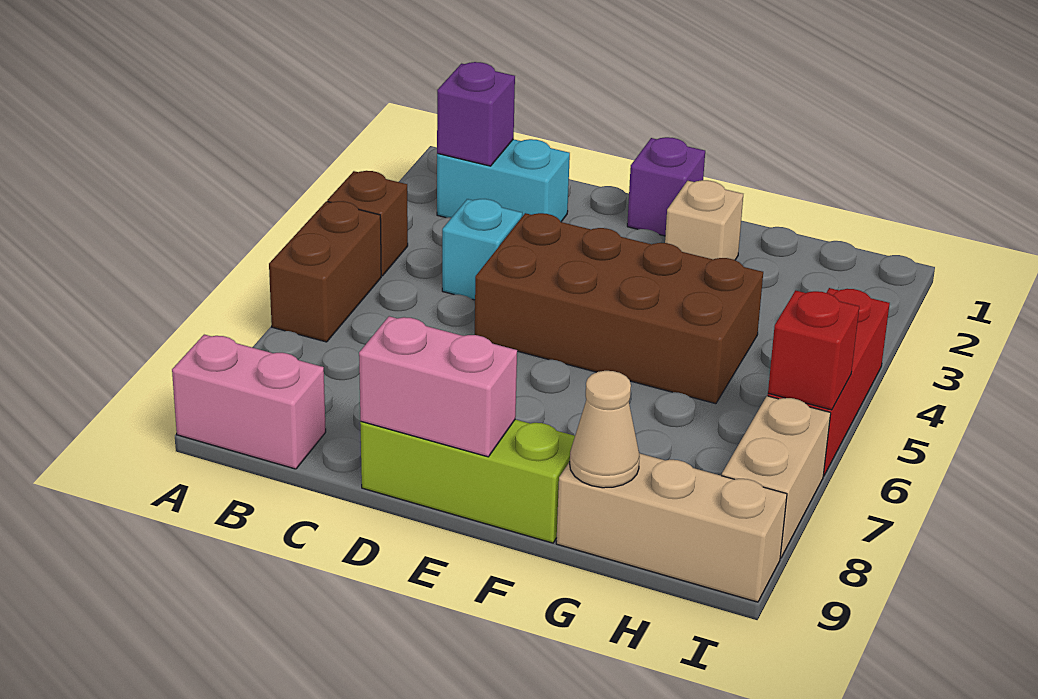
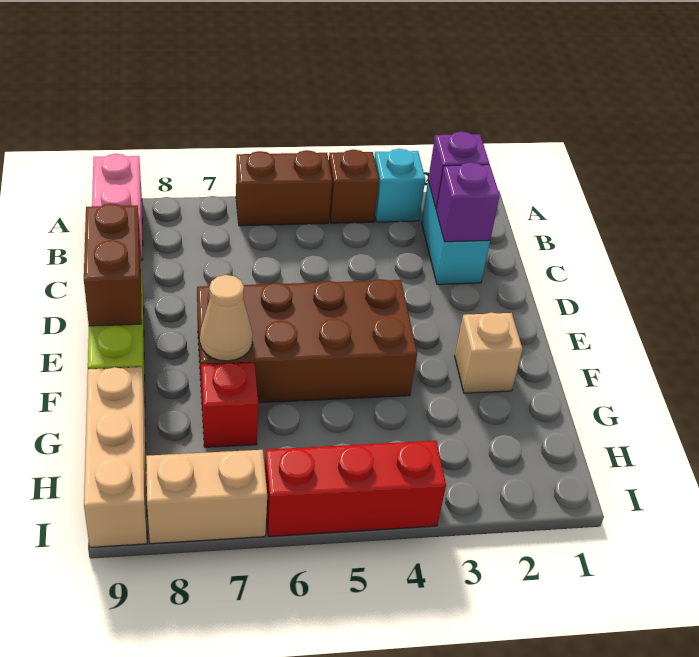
cyan brick C4 level 1 -> cyan brick A3 level 1
brown brick D4:G5 level 1 -> brown brick E4:F7 level 1
pink brick D9:E9 level 2 -> brown brick D9:E9 level 2
purple brick E1 level 1 -> purple brick C2 level 2
tan cone G9 level 2 -> tan cone F7 level 2
red brick I6 level 2 -> red brick G7 level 1

